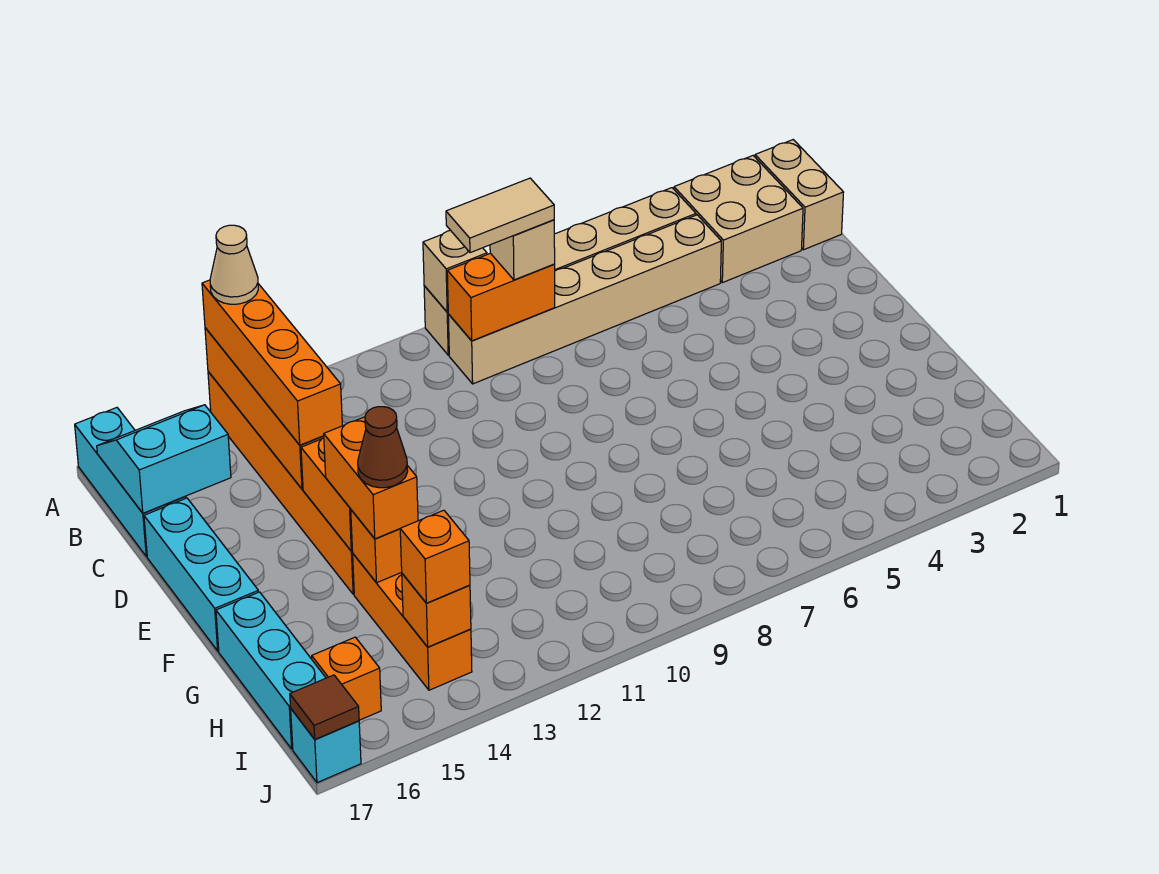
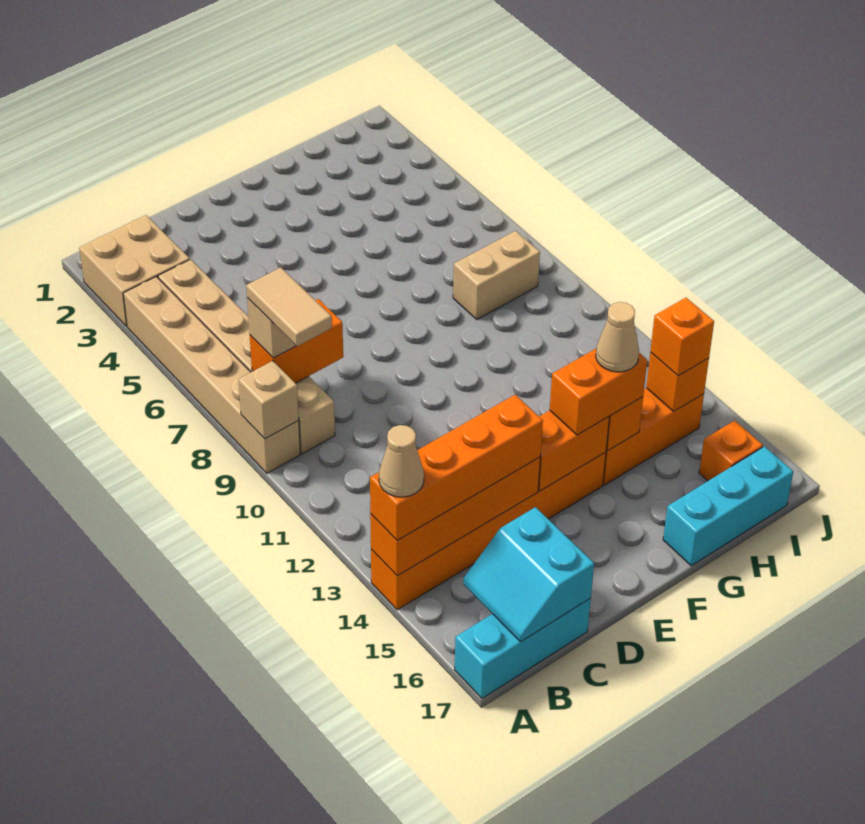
tan brick A1:B1 level 1 -> tan brick H8:I8 level 1
orange brick B8:B9 level 2 -> orange brick B8:C8 level 2
cyan brick D17:F17 level 1 -> none
brown cone G14 level 4 -> tan cone G14 level 4
cyan brick J17 level 1 -> none
brown tile J17 level 2 -> none

